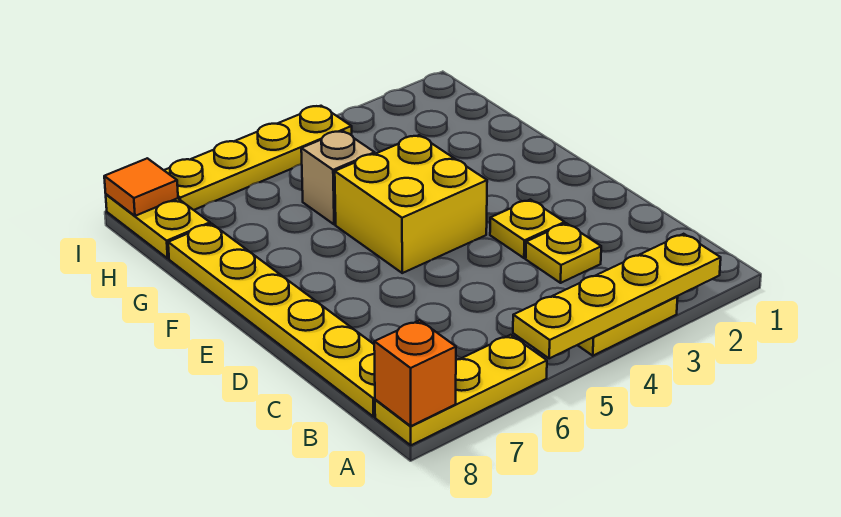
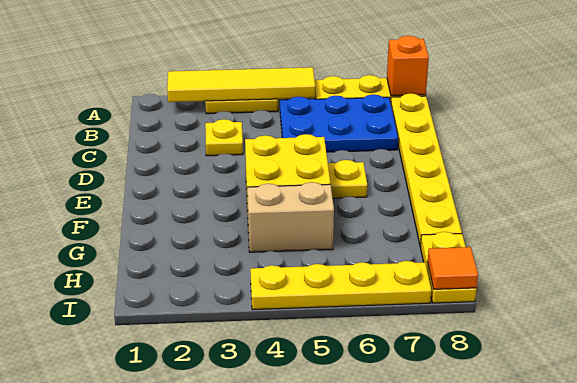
yellow plate A2:A5 level 2 -> yellow tile A2:A5 level 2
none -> blue plate B5:C7 level 1
yellow plate D3 level 1 -> yellow plate E6 level 1
tan brick G5 level 1 -> tan brick G4:G5 level 1

